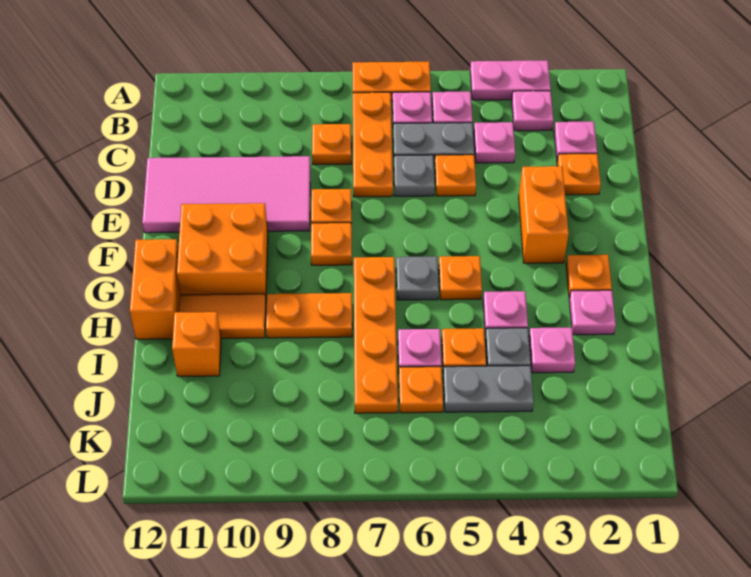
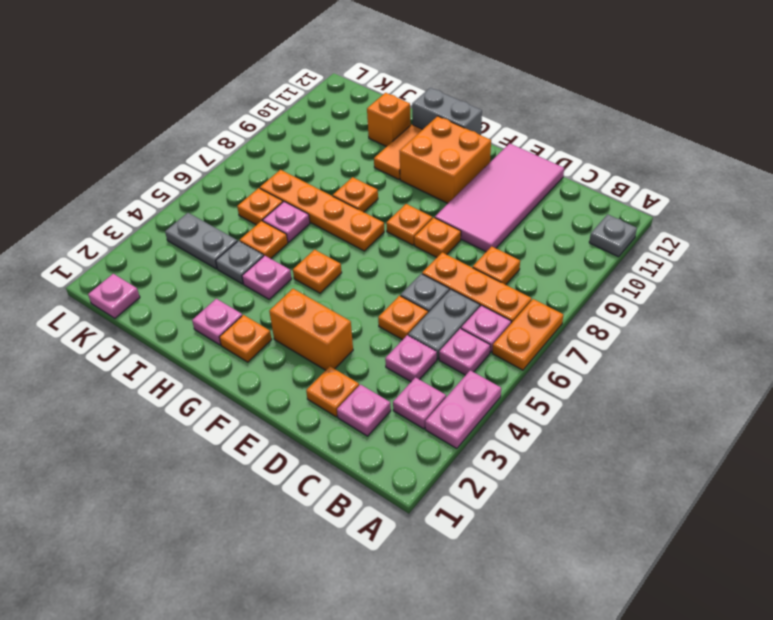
grey plate G6 level 1 -> grey plate A11 level 1
orange brick G12:H12 level 1 -> grey brick G12:H12 level 1
orange plate H8:H9 level 1 -> orange plate H8 level 1
pink plate I3 level 1 -> pink plate K1 level 1
grey plate J4:J5 level 1 -> grey plate J4:K4 level 1

